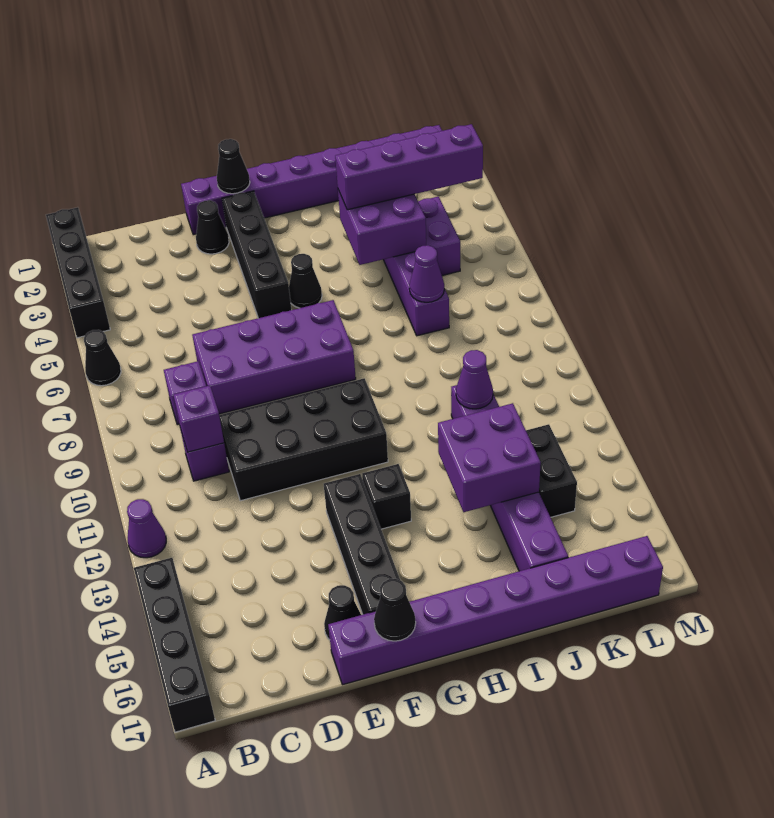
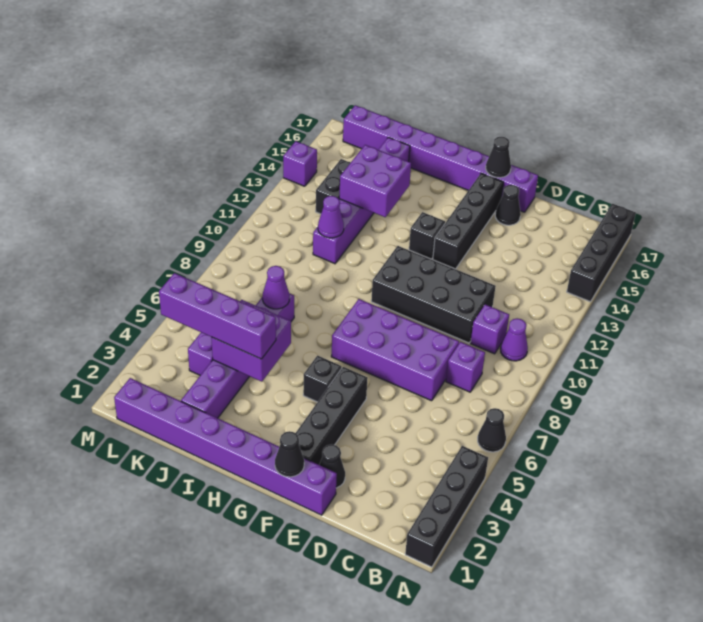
purple cone A12 level 1 -> purple cone B10 level 1
purple brick C10 level 2 -> purple brick M14 level 1
black cone G5 level 1 -> black brick G5 level 1

